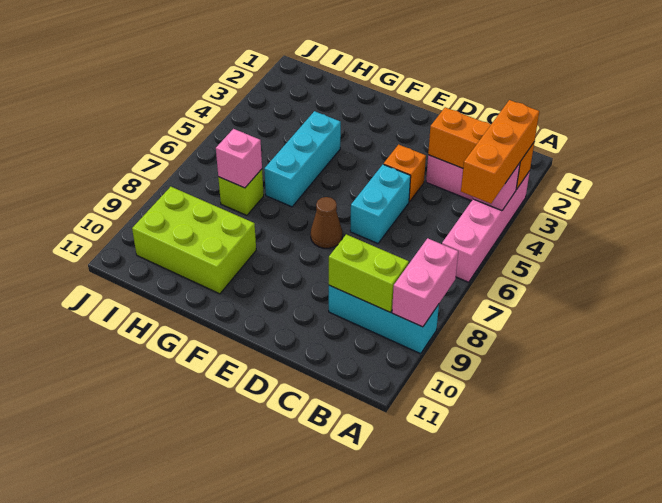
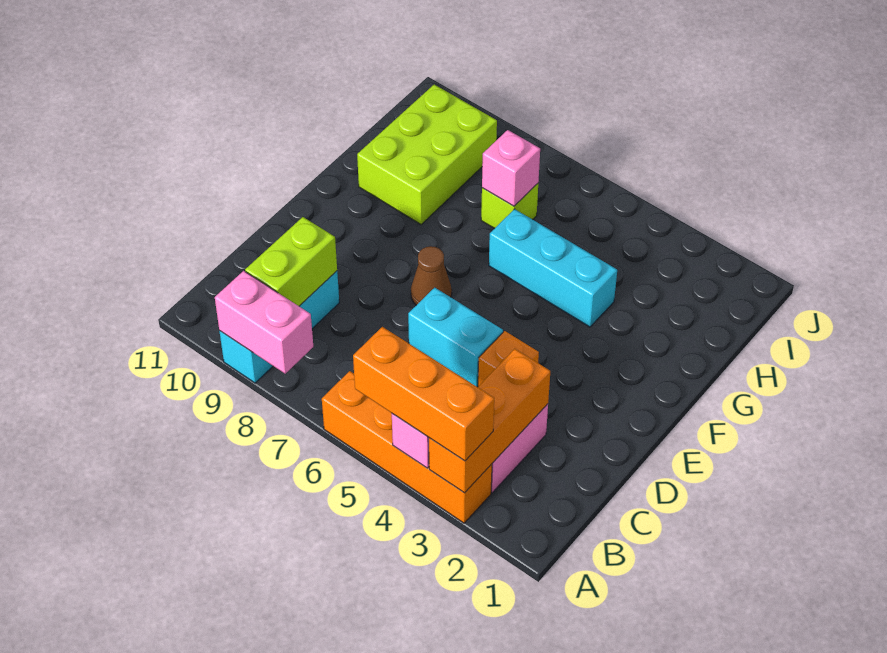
pink brick A3:A6 level 1 -> orange brick A3:A6 level 1

